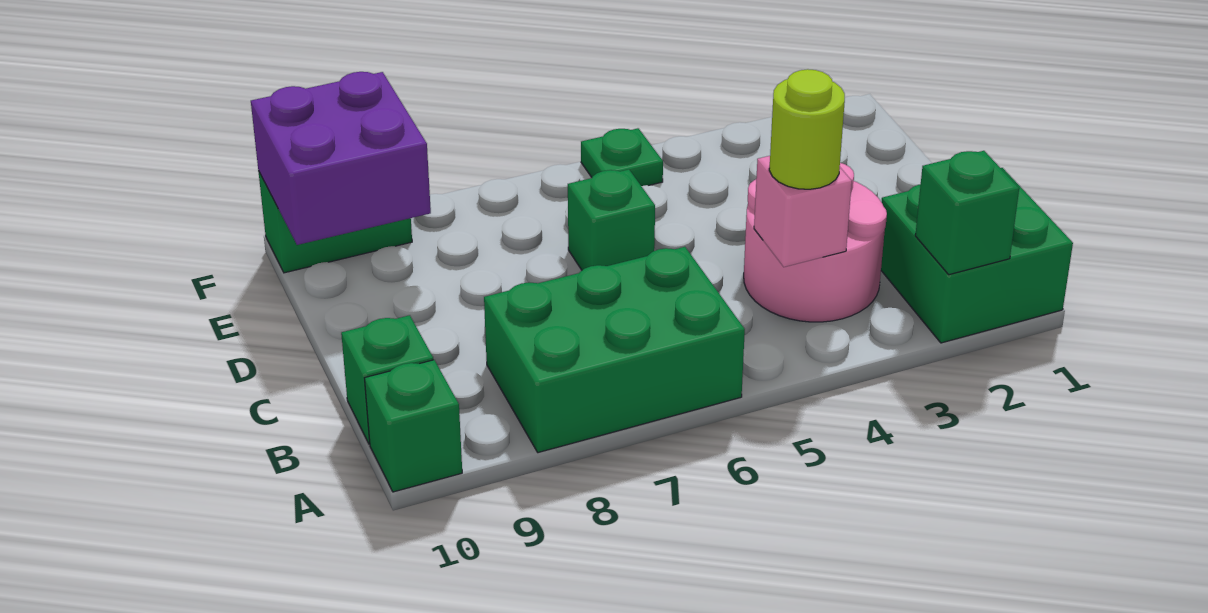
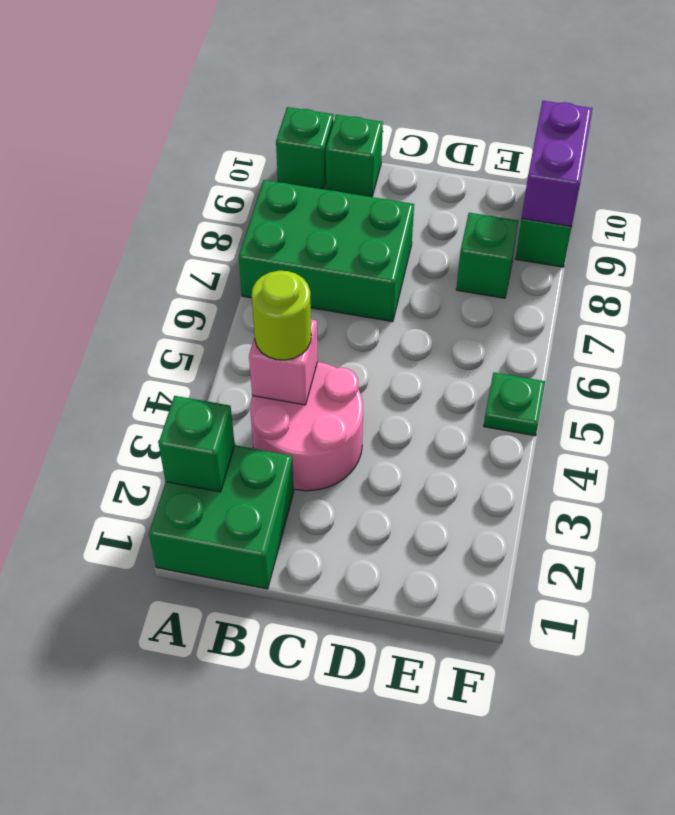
green brick A6:B8 level 1 -> green brick A7:C8 level 1
green brick D6 level 1 -> green brick E8 level 1
purple brick E9:F10 level 2 -> purple brick F9:F10 level 2

